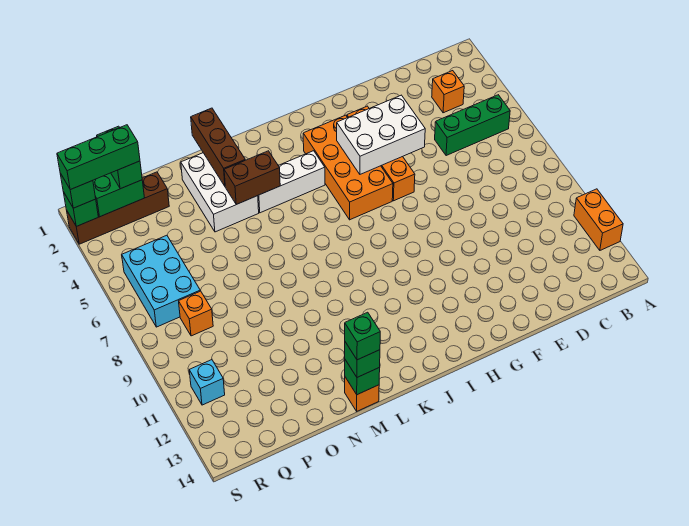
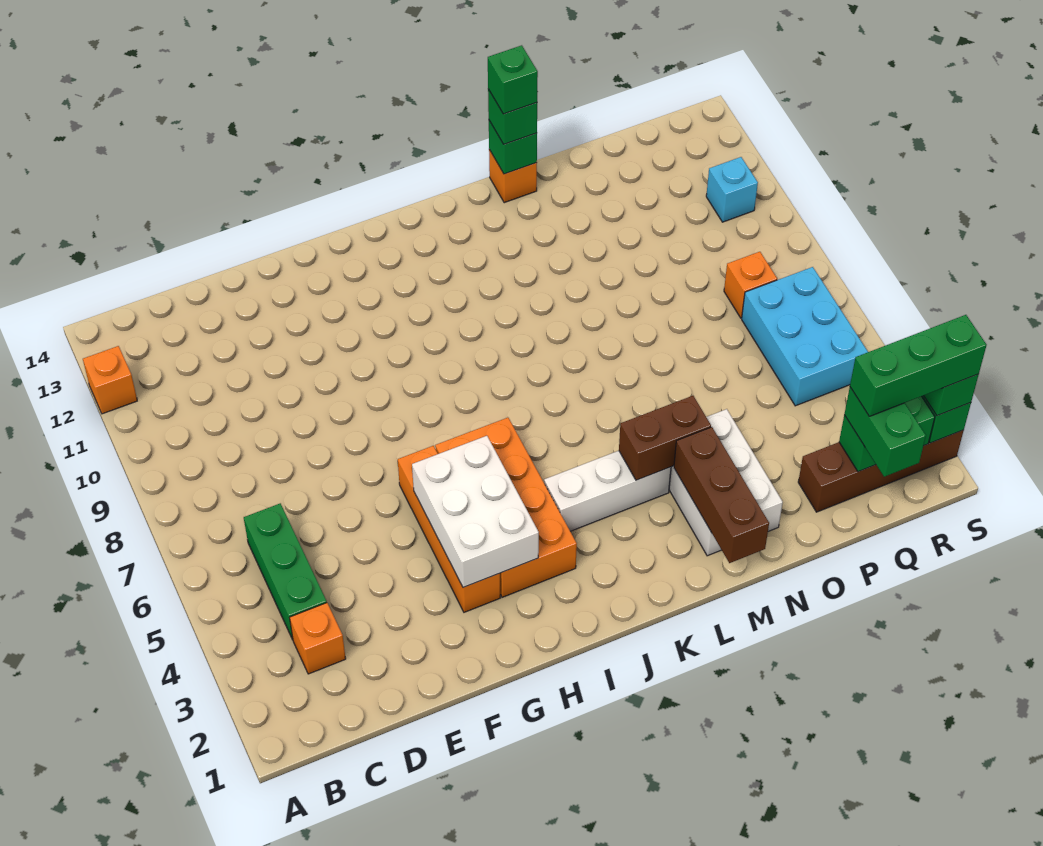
orange brick A11:A12 level 1 -> orange brick A12 level 1
green brick B5:D5 level 1 -> green brick C4:C6 level 1
white brick F4:H5 level 2 -> white brick G3:H5 level 2

